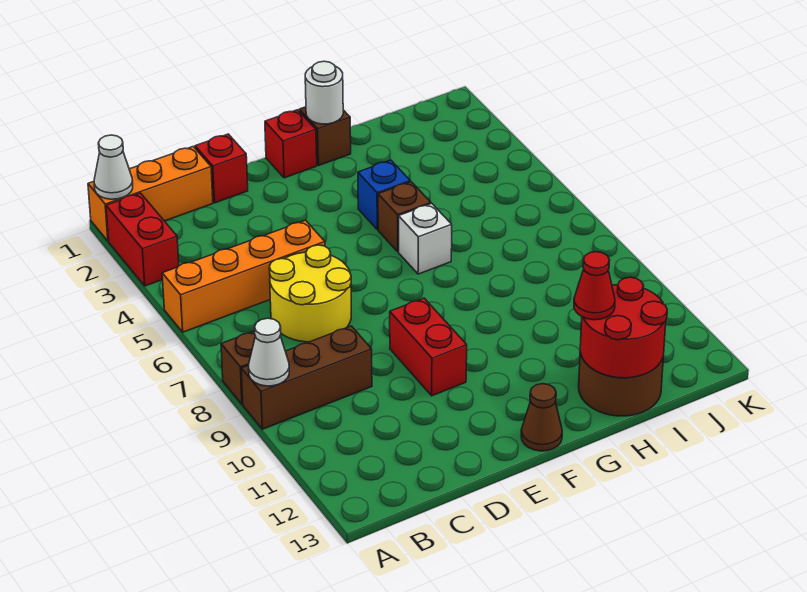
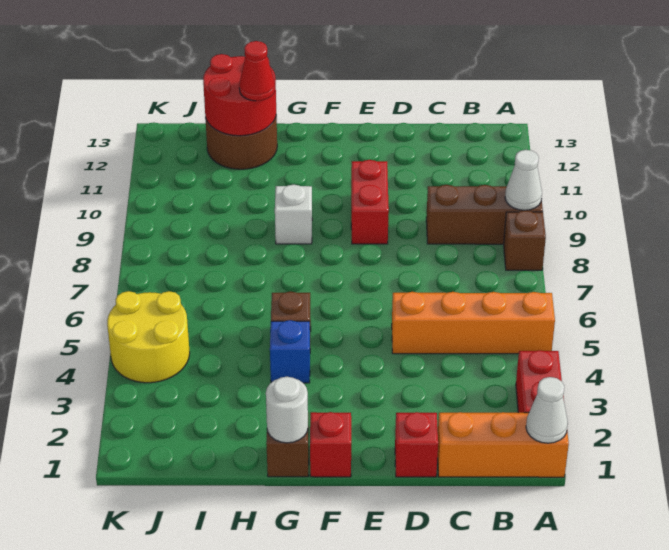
yellow round brick C6:D7 level 1 -> yellow round brick J4:K5 level 1
brown cone F13 level 1 -> none
white brick G6 level 1 -> white brick G9 level 1

